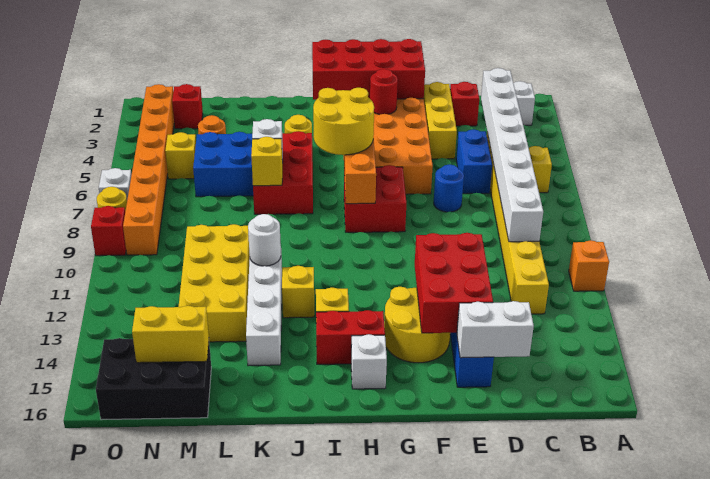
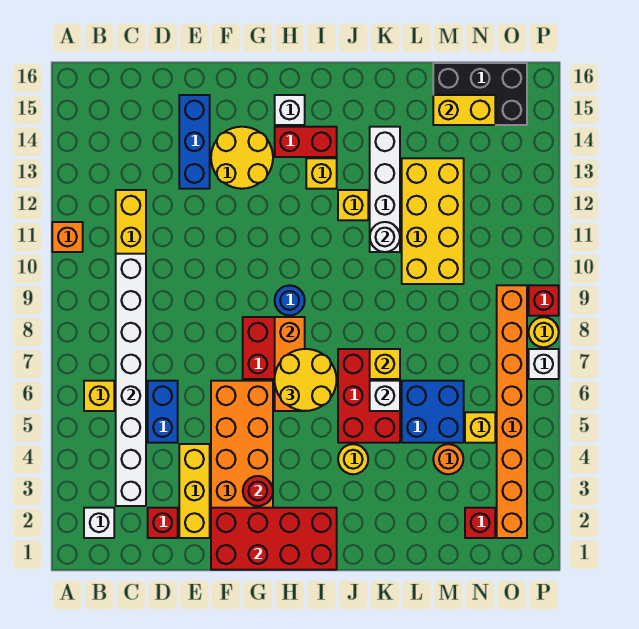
white brick D15:E15 level 2 -> none
blue round brick E7 level 1 -> blue round brick H9 level 1
red brick E12:F14 level 2 -> none

